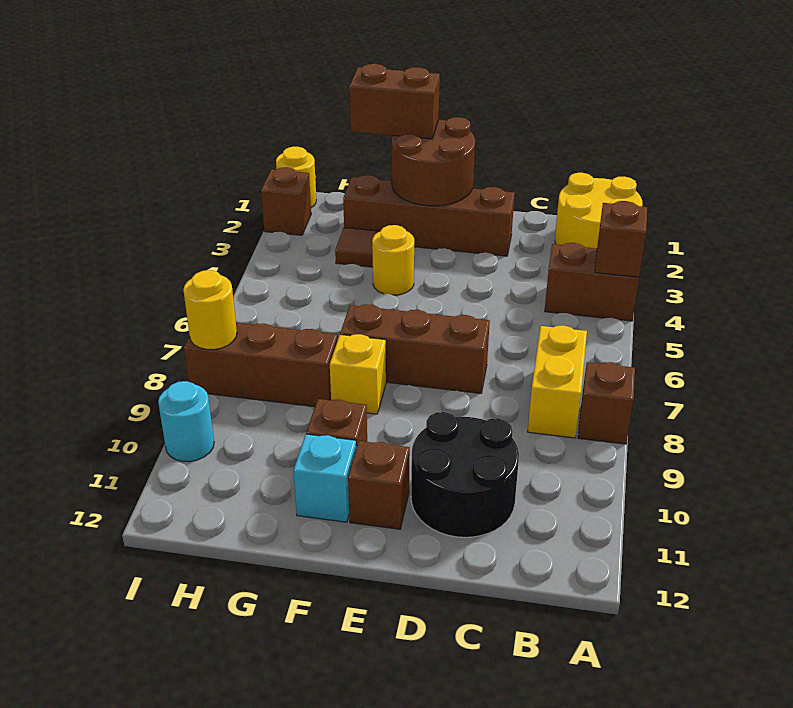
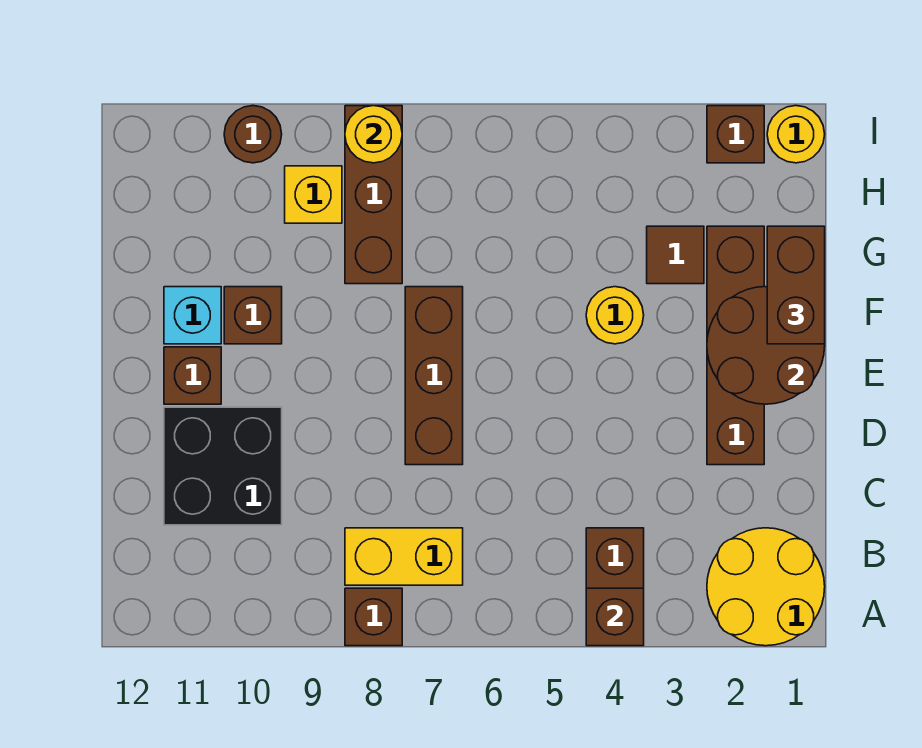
black round brick C10:D11 level 1 -> black brick C10:D11 level 1
yellow brick F8 level 1 -> yellow brick H9 level 1
cyan round brick I10 level 1 -> brown round brick I10 level 1

